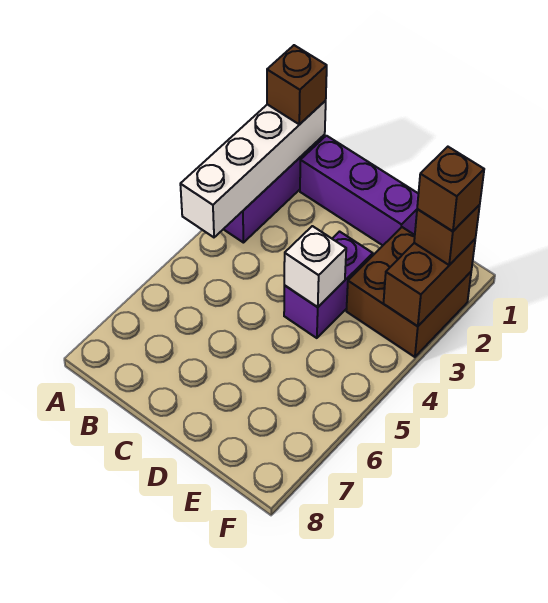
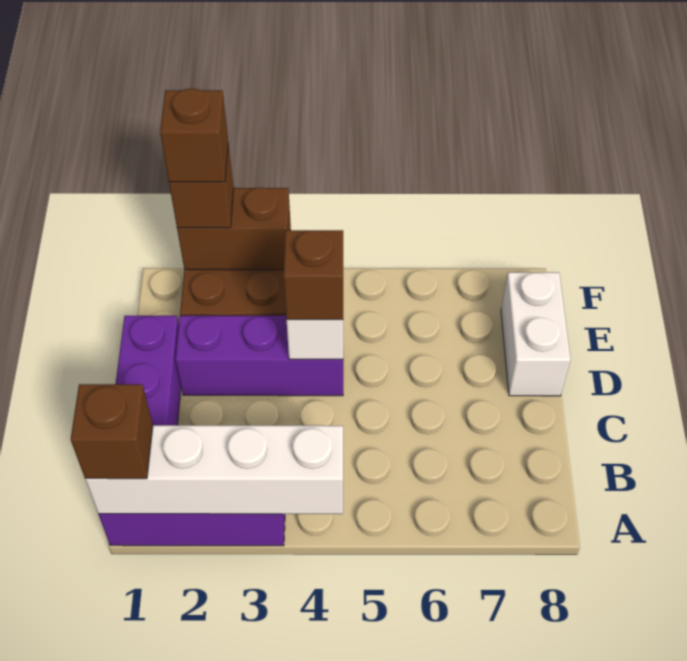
purple brick D3:D4 level 1 -> purple brick D2:D4 level 1
none -> brown brick D4 level 3
none -> white brick D8:E8 level 1

